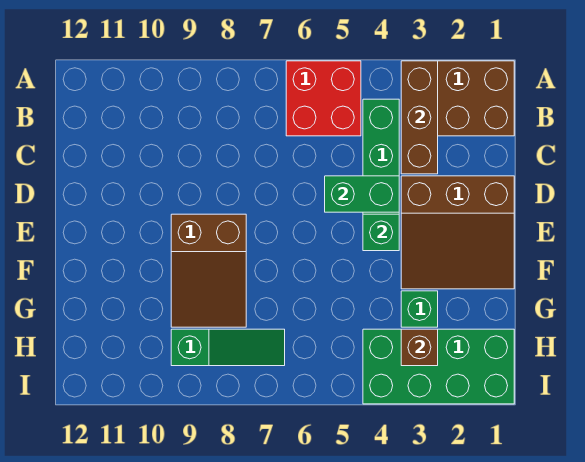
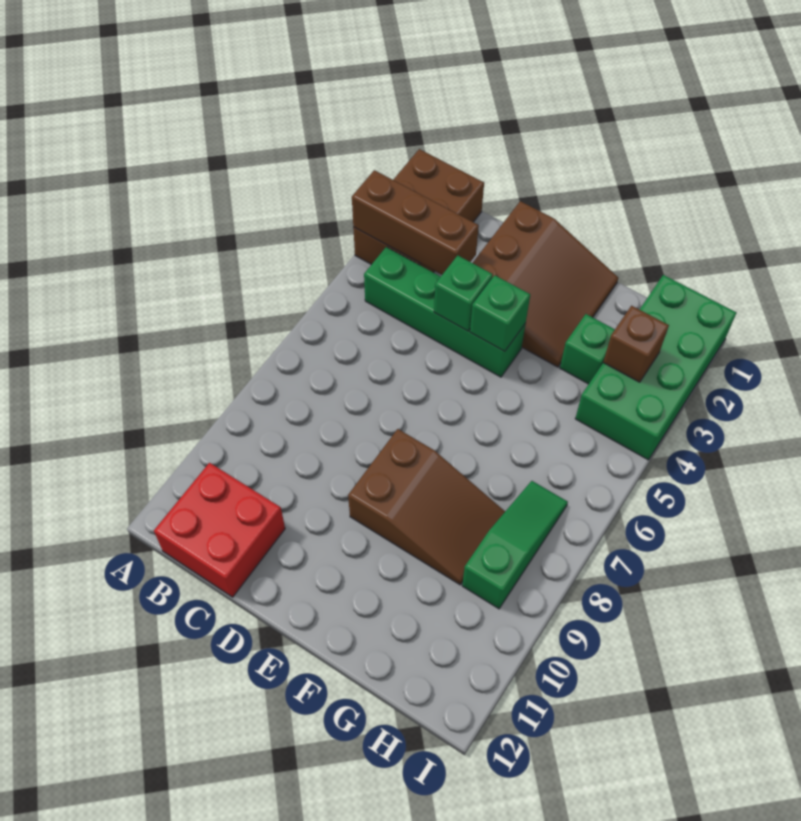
red brick A5:B6 level 1 -> red brick B11:C12 level 1
green brick D4:D5 level 2 -> green brick D4 level 2

